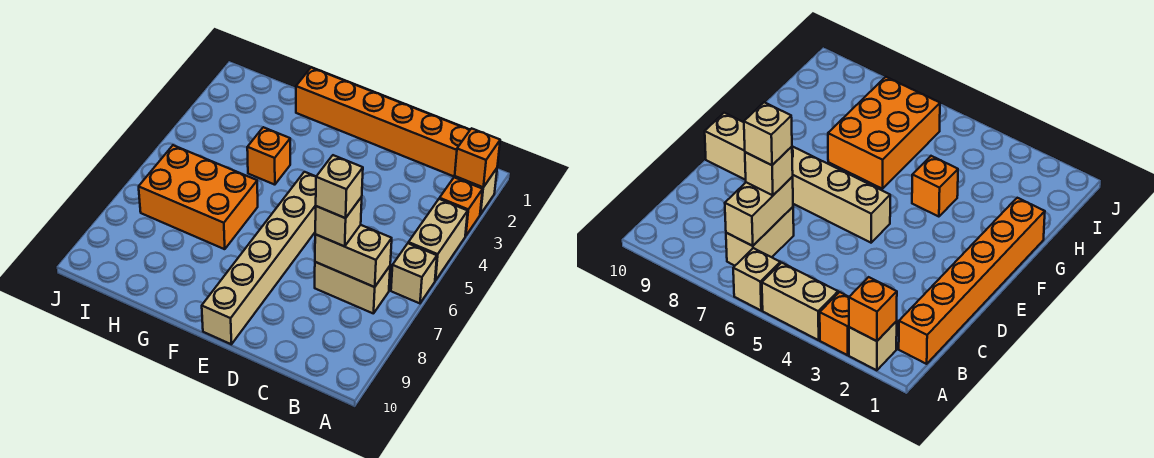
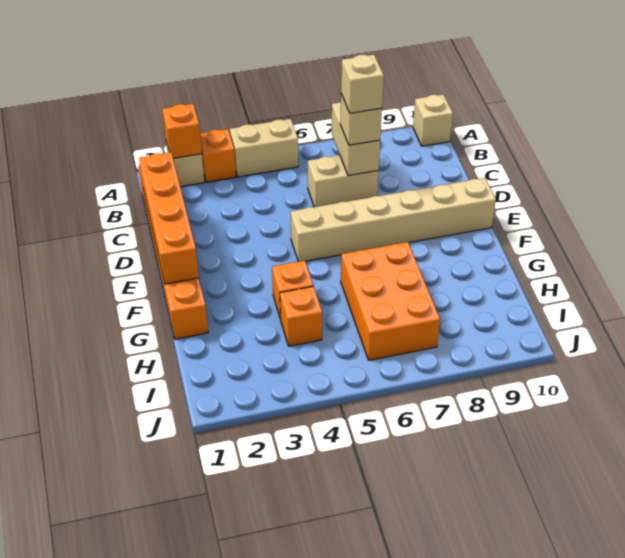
tan brick A6 level 1 -> tan brick A10 level 1
tan brick B7:C7 level 1 -> tan brick C6:C7 level 1
none -> orange brick C1:F1 level 2
none -> orange brick H4 level 1

